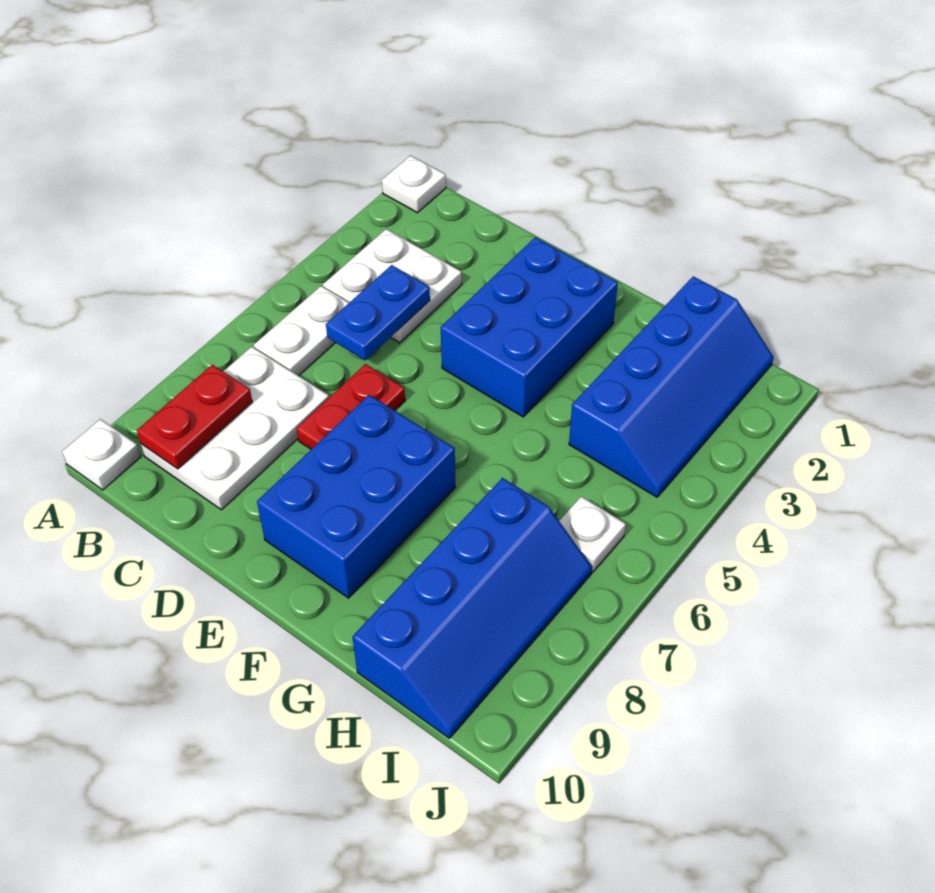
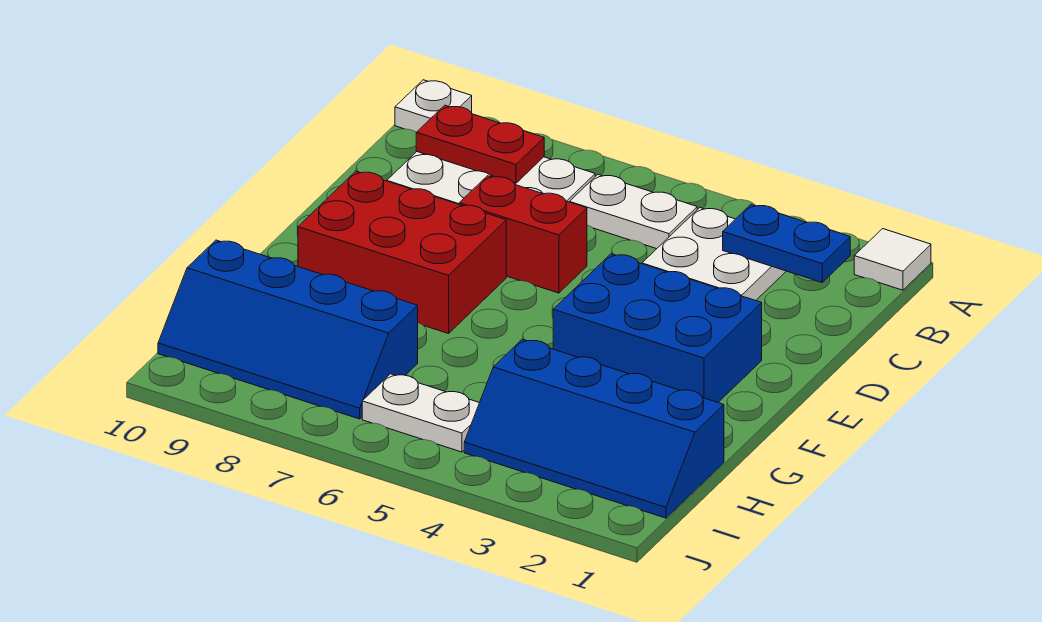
white plate A1 level 1 -> white tile A1 level 1
blue plate C4:C5 level 2 -> blue plate B2:B3 level 2
red plate D6:D7 level 1 -> red brick D6:D7 level 1
blue brick E7:F9 level 1 -> red brick E7:F9 level 1
white plate I6 level 1 -> white plate I5:I6 level 1

